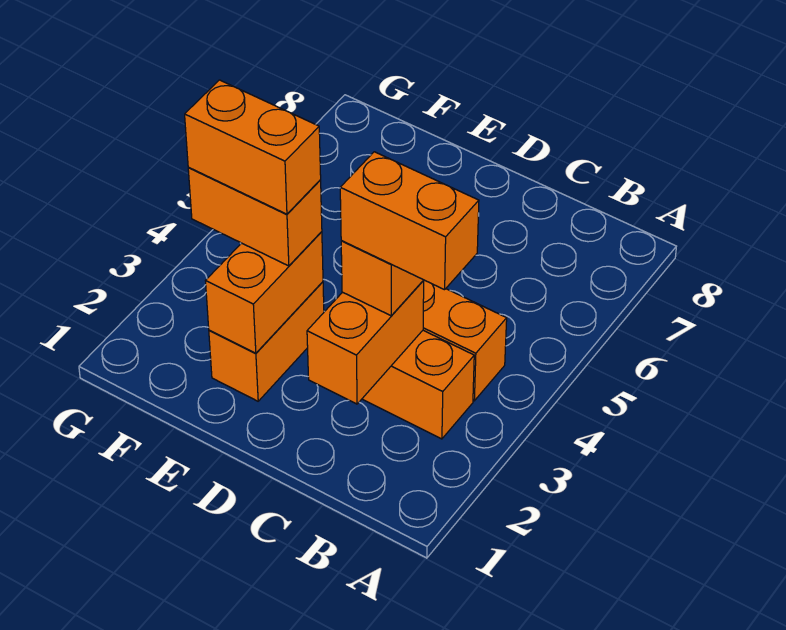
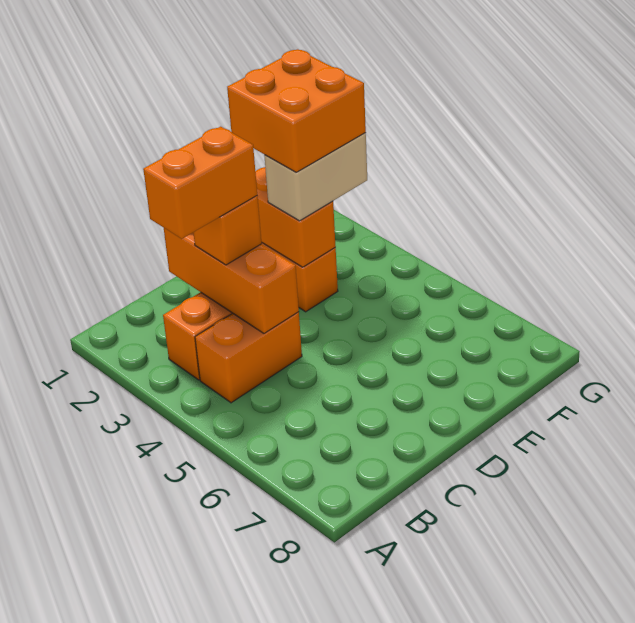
orange brick C2:C3 level 2 -> orange brick C2:C4 level 2
orange brick E3:F3 level 3 -> tan brick E3:F3 level 3
orange brick E3:F3 level 4 -> orange brick E2:F3 level 4

